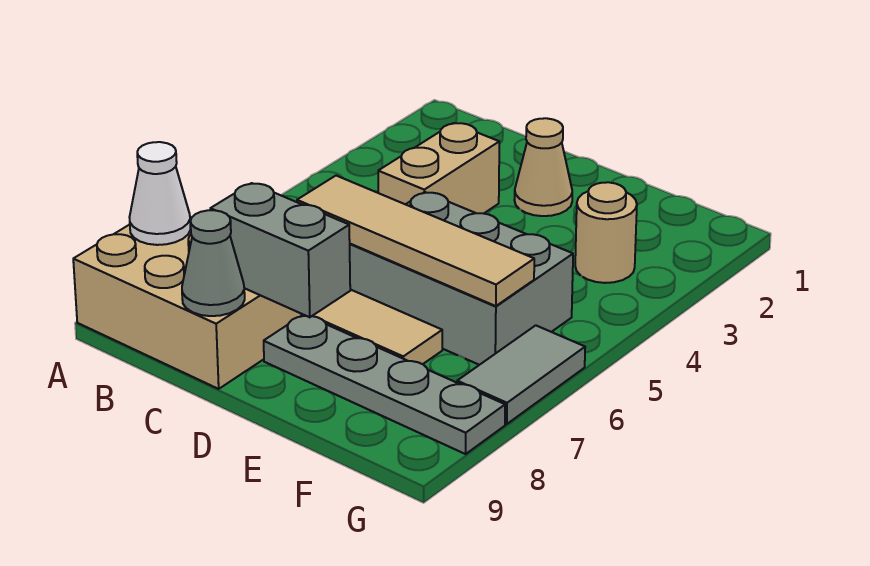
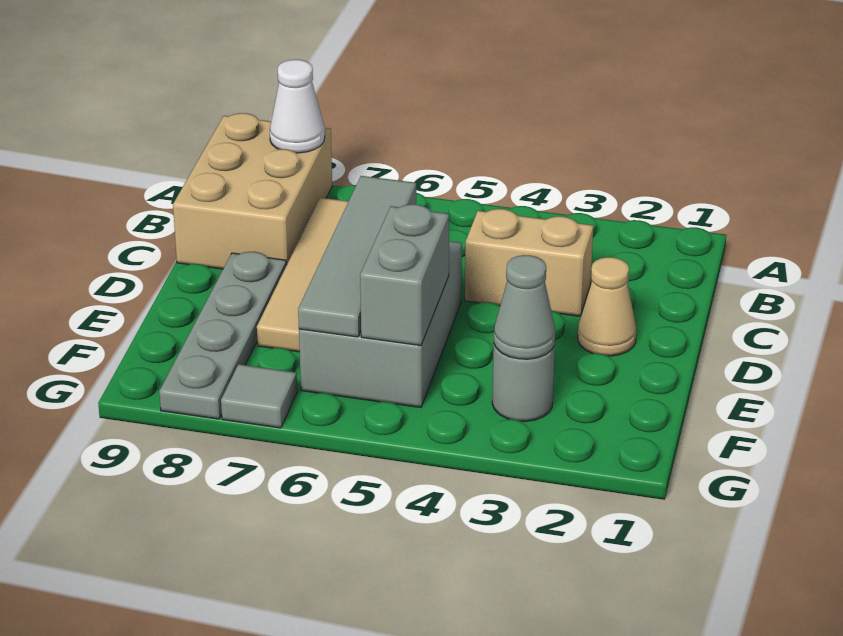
tan tile C6:F6 level 2 -> grey tile C6:F6 level 2
grey brick C8:D8 level 2 -> grey brick E5:F5 level 2
grey cone C9 level 2 -> grey cone F3 level 2
tan round brick F3 level 1 -> grey round brick F3 level 1
grey tile G6:G7 level 1 -> grey tile G7 level 1

